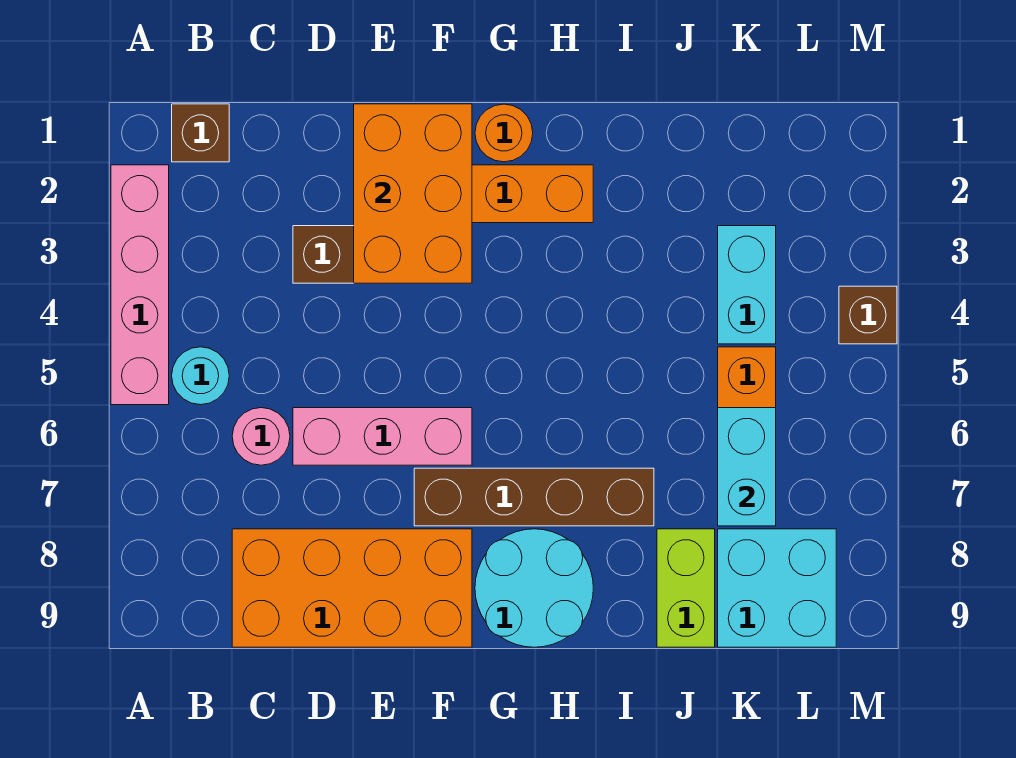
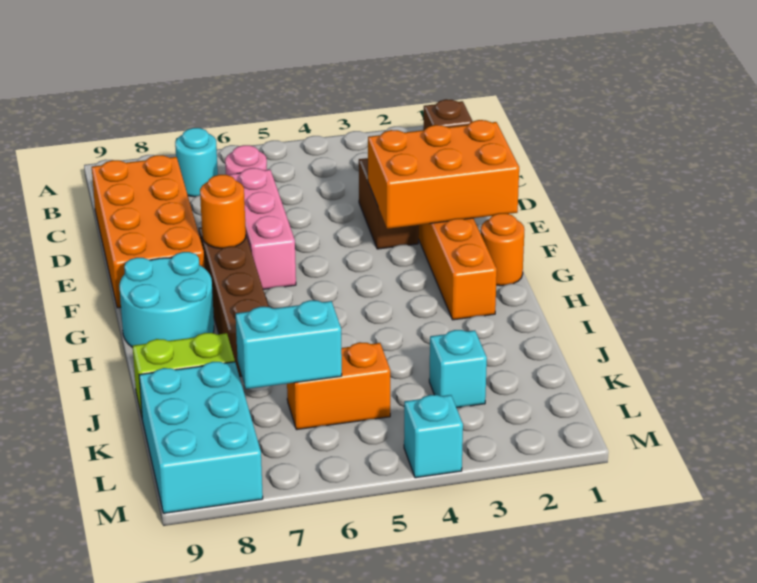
pink brick A2:A5 level 1 -> none
cyan round brick B5 level 1 -> cyan round brick B7 level 1
none -> orange round brick F7 level 2
cyan brick K3:K4 level 1 -> cyan brick K3 level 1
cyan brick K8:L9 level 1 -> cyan brick K8:M9 level 1
brown brick M4 level 1 -> cyan brick M4 level 1

